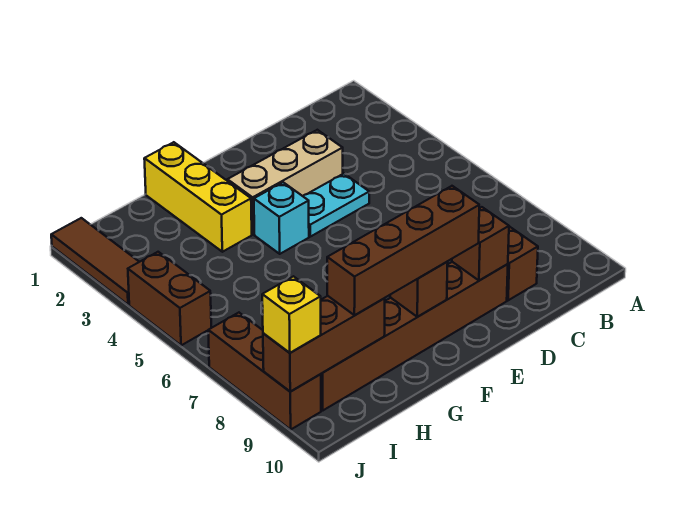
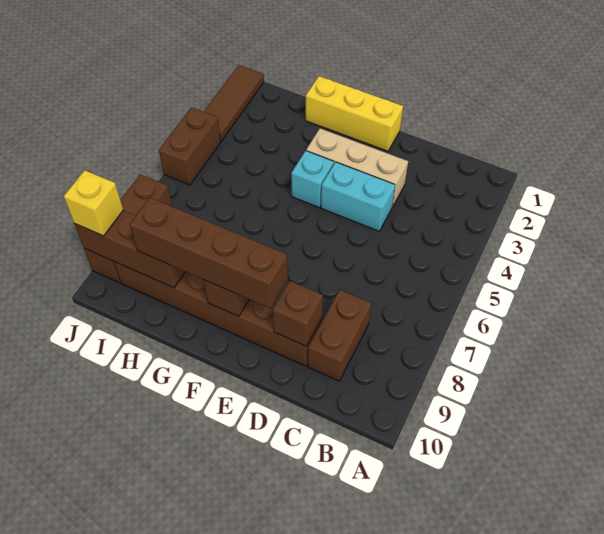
cyan plate D4:E4 level 1 -> cyan brick D4:E4 level 1
yellow brick G1:G3 level 1 -> yellow brick E1:G1 level 1

